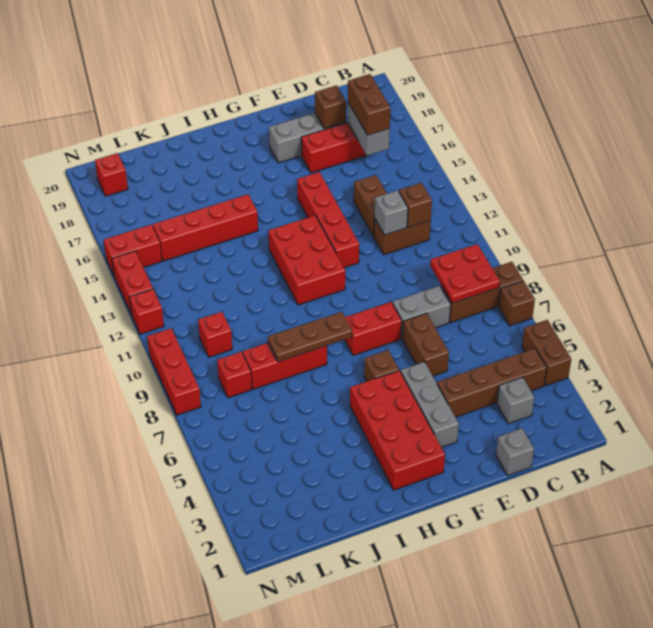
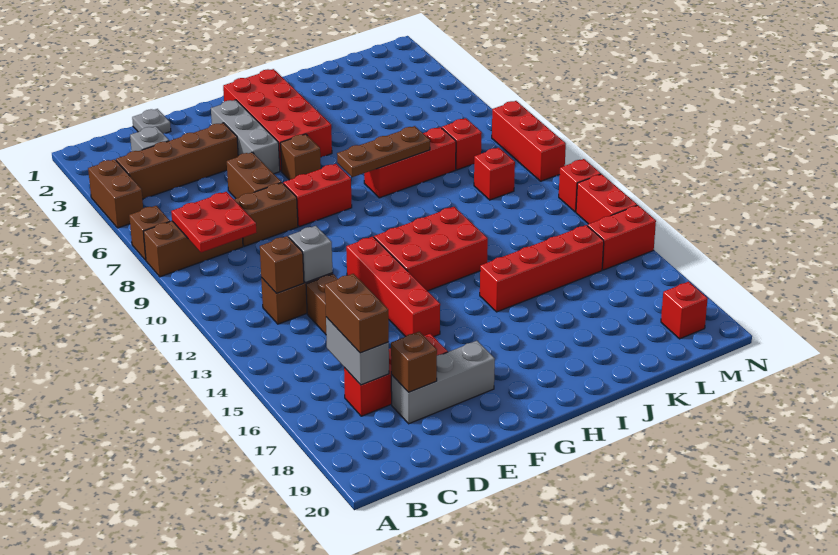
grey brick D1 level 1 -> grey plate D1 level 1
grey brick D8:E8 level 1 -> brown brick D8:E8 level 1
red brick G11:H13 level 1 -> red brick G12:I13 level 1

